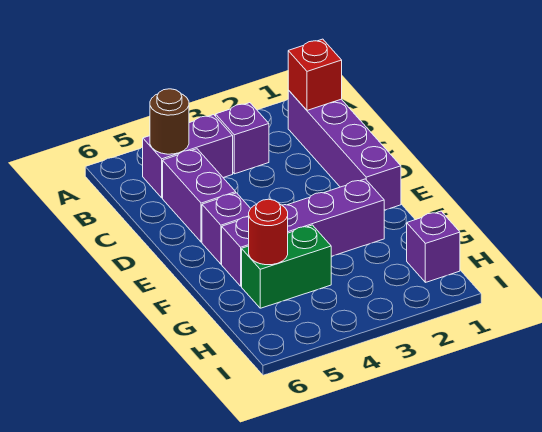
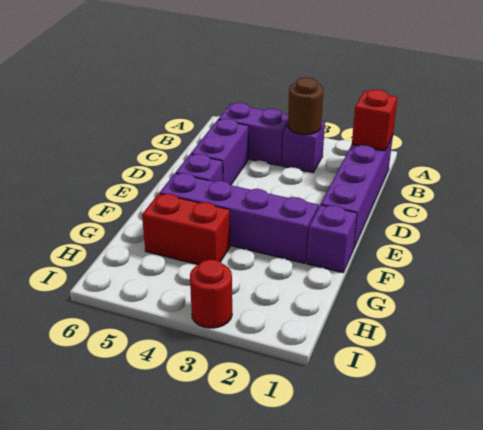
brown round brick B5 level 2 -> brown round brick B3 level 2
green brick G4:G5 level 1 -> red brick G4:G5 level 1
red round brick G5 level 2 -> red round brick I3 level 1
purple brick H1 level 1 -> purple brick F1 level 1

